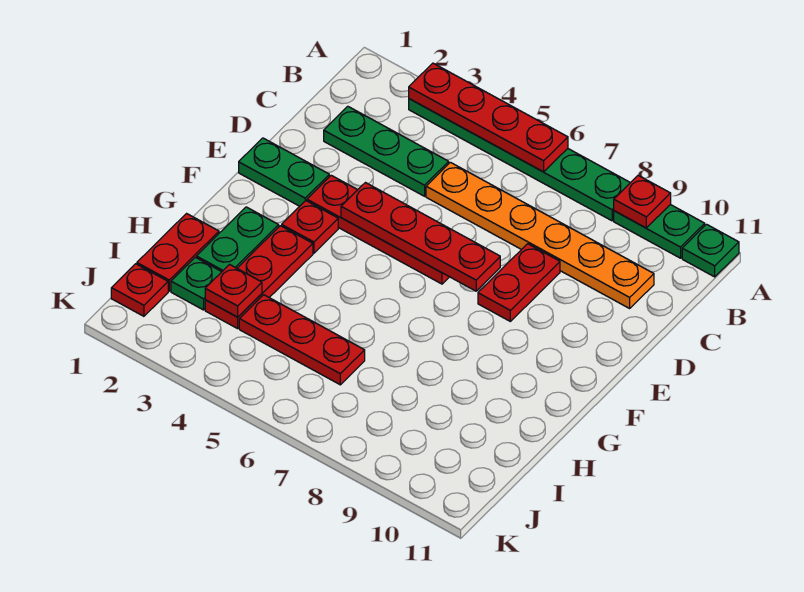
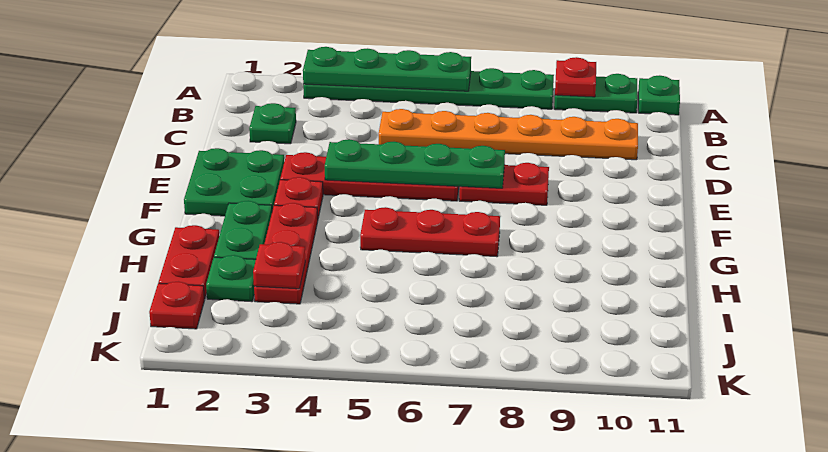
red plate A3:A6 level 2 -> green plate A3:A6 level 2
green plate C2:C4 level 1 -> green plate C2 level 1
red plate D8:E8 level 1 -> red plate E7:E8 level 1
green plate E1:E2 level 1 -> green plate E1:F2 level 1
red plate E4:E7 level 2 -> green plate E4:E7 level 2
red plate I4:I6 level 1 -> red plate G5:G7 level 1

